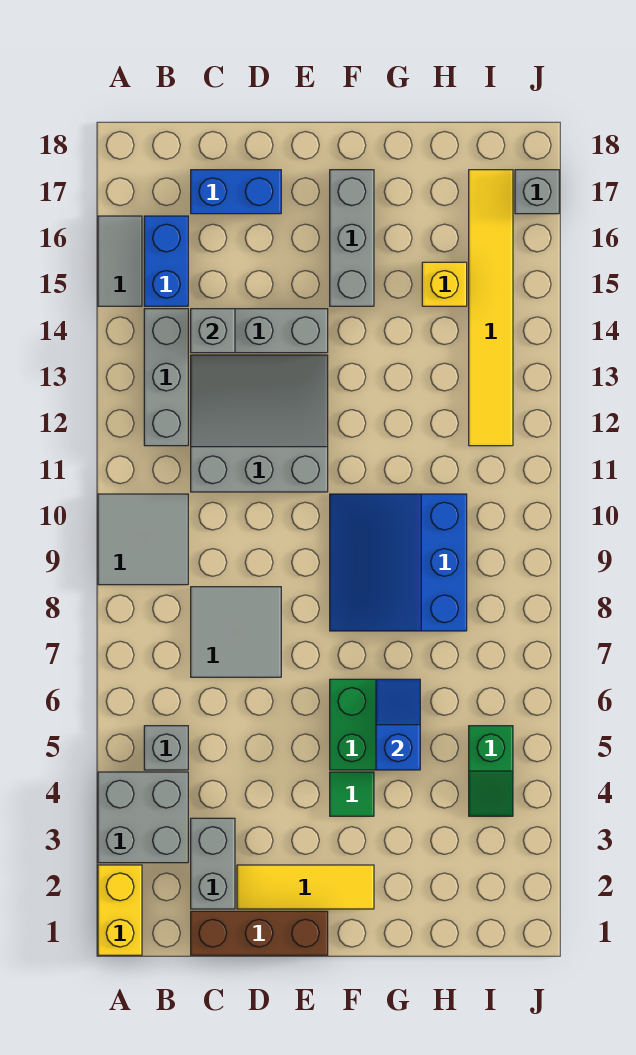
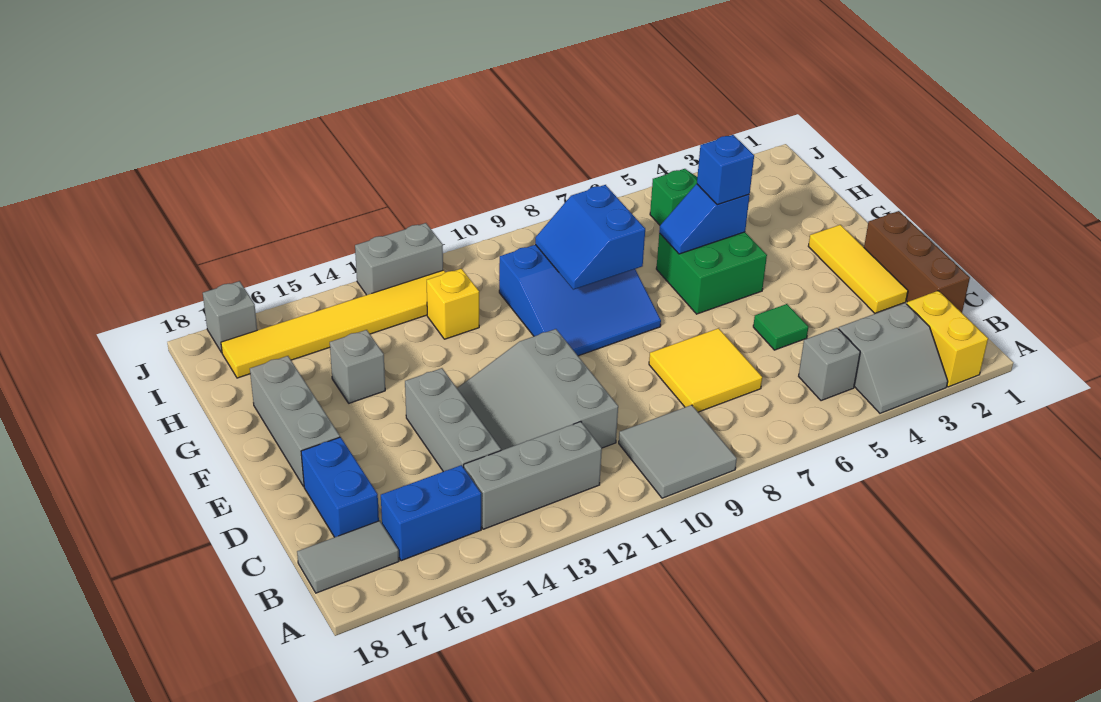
yellow brick A1:A2 level 1 -> yellow brick A2:B2 level 1
grey brick A3:B4 level 1 -> grey slope A3:B4 level 1 top B
grey tile A15:A16 level 1 -> grey tile B17:B18 level 1
grey brick C2:C3 level 1 -> grey brick J12:J13 level 1
grey tile C7:D8 level 1 -> yellow tile C7:D8 level 1
grey brick C14 level 2 -> grey brick G15 level 1
green tile F4 level 1 -> green tile D5 level 1
grey brick F15:F17 level 1 -> grey brick E17:G17 level 1
none -> blue brick G5 level 3
none -> blue slope G8:H9 level 2 top 8
yellow brick H15 level 1 -> yellow brick H12 level 1

